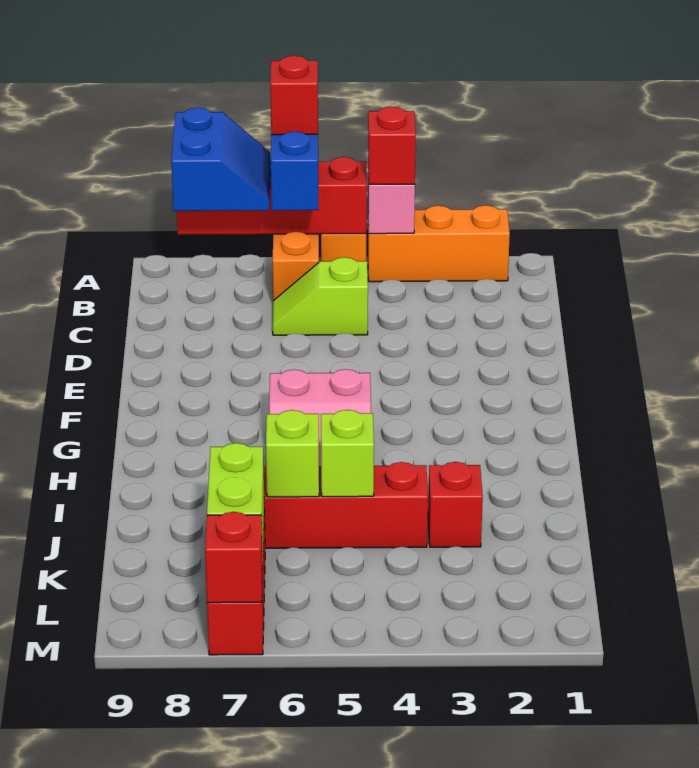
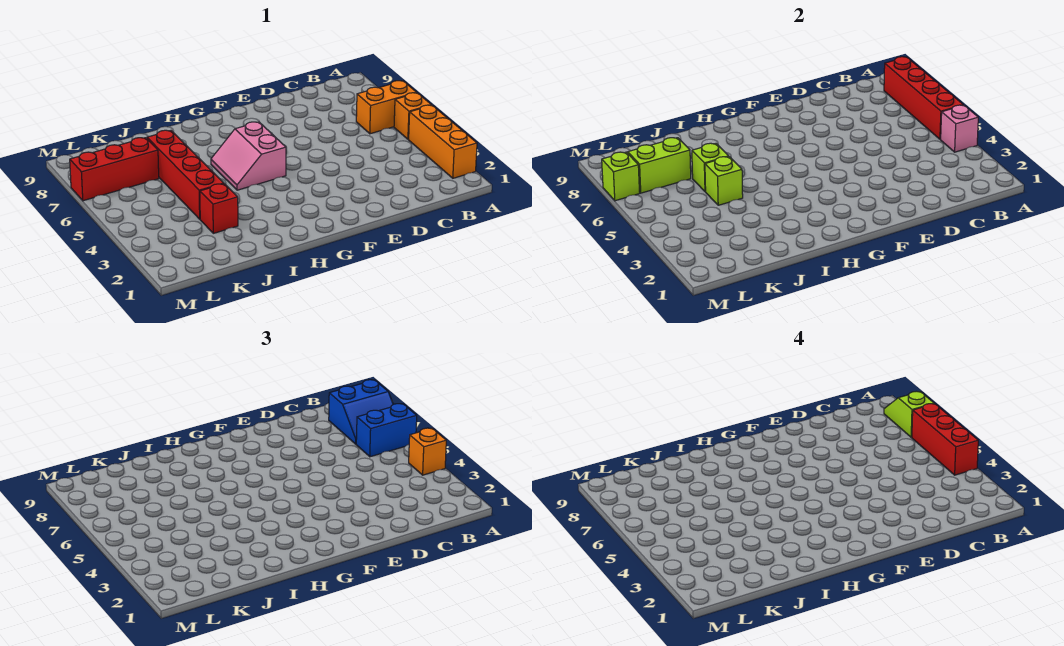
red brick A4 level 3 -> orange brick A4 level 3
red brick A6 level 4 -> red brick A4:A6 level 4
lime slope C5:C6 level 1 top 5 -> lime slope A7:A8 level 4 top 7
red brick M7 level 2 -> lime brick M7 level 2

